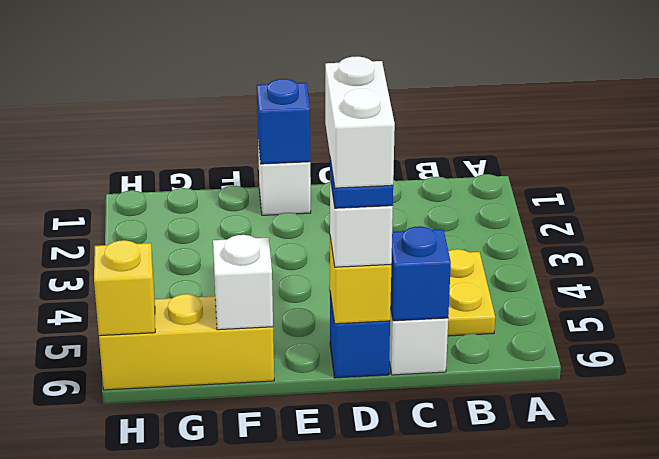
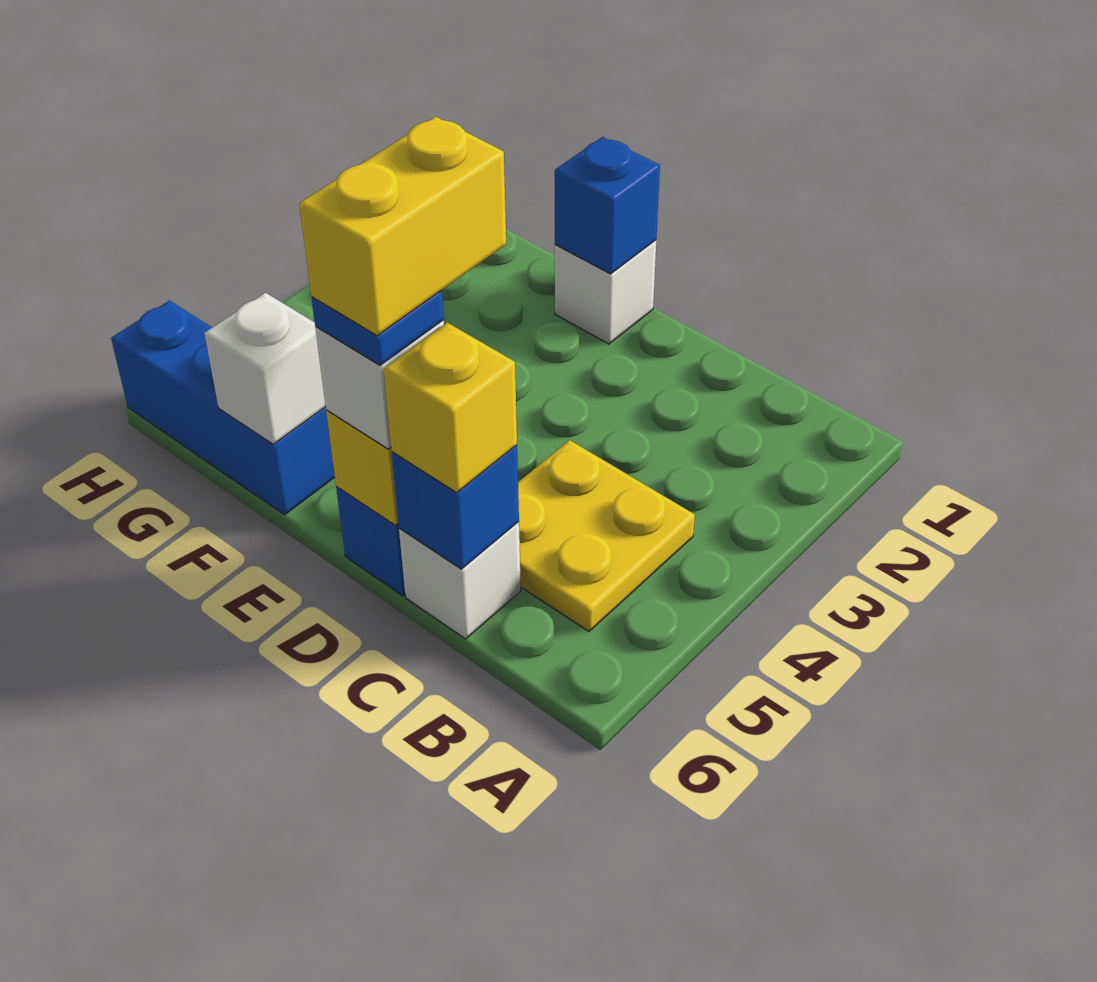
white brick D5:D6 level 5 -> yellow brick D5:D6 level 5
yellow brick F6:H6 level 1 -> blue brick F6:H6 level 1
yellow brick H6 level 2 -> yellow brick C6 level 3

